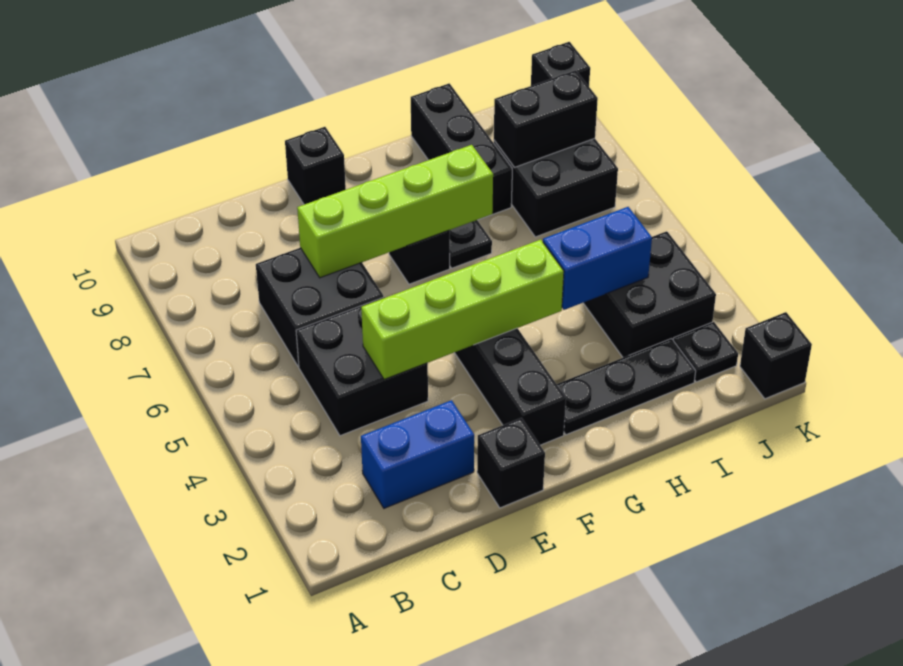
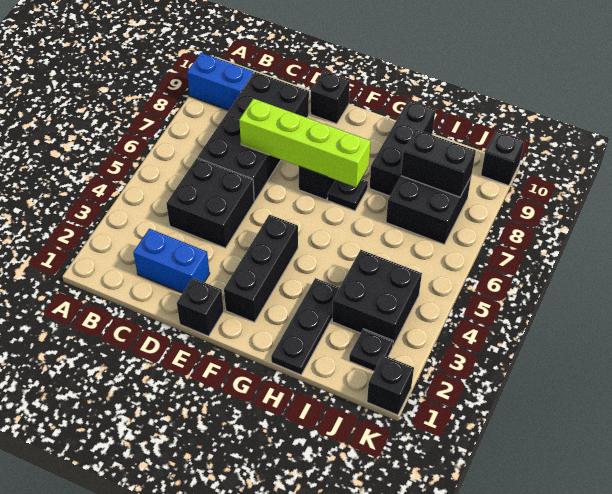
black brick C6:D7 level 1 -> black brick C6:D9 level 1
lime brick D4:G4 level 2 -> none
black plate G2:I2 level 1 -> black plate H1:H3 level 1
blue brick H4:I4 level 2 -> blue brick A9:B9 level 1

